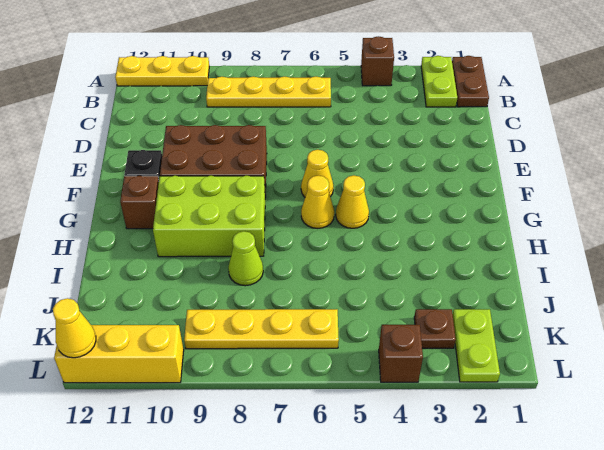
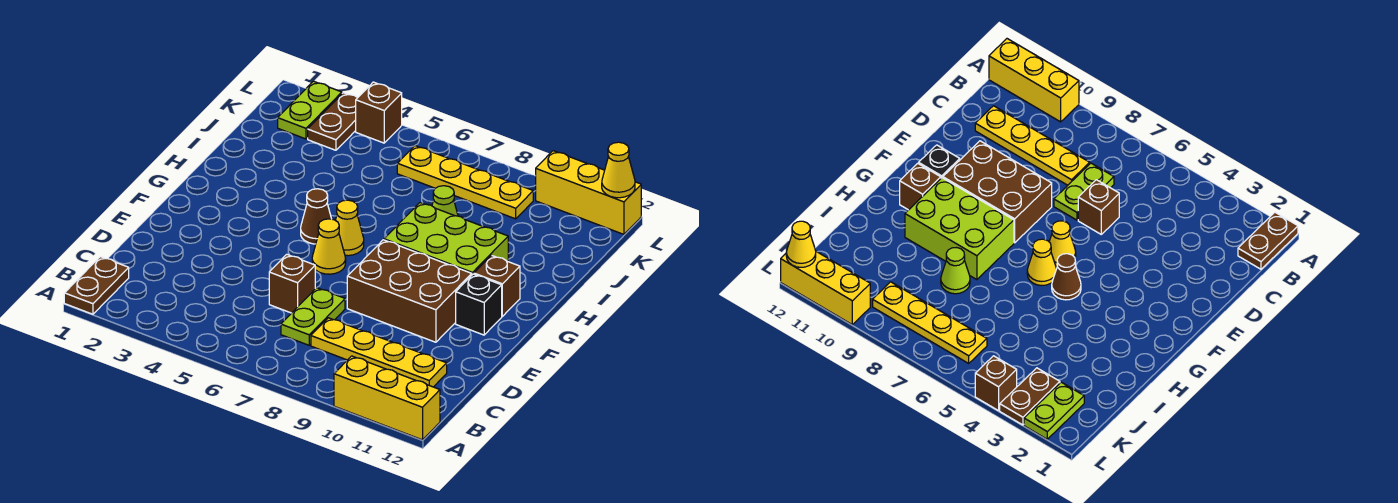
lime plate A2:B2 level 1 -> lime plate C7:D7 level 1
brown brick A4 level 1 -> brown brick D6 level 1
yellow plate A10:A12 level 1 -> yellow brick A10:A12 level 1
yellow plate B6:B9 level 1 -> yellow plate C8:C11 level 1
yellow cone G5 level 1 -> brown cone G5 level 1
brown plate K3 level 1 -> brown plate K3:L3 level 1

